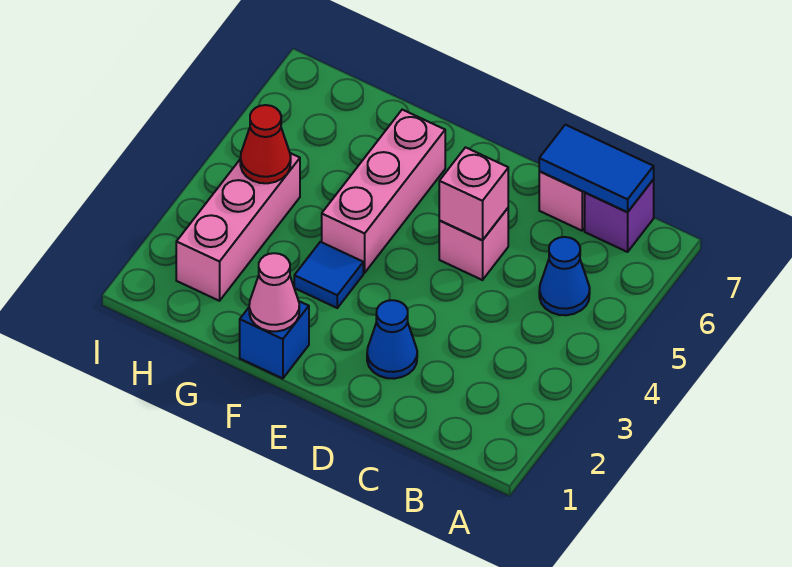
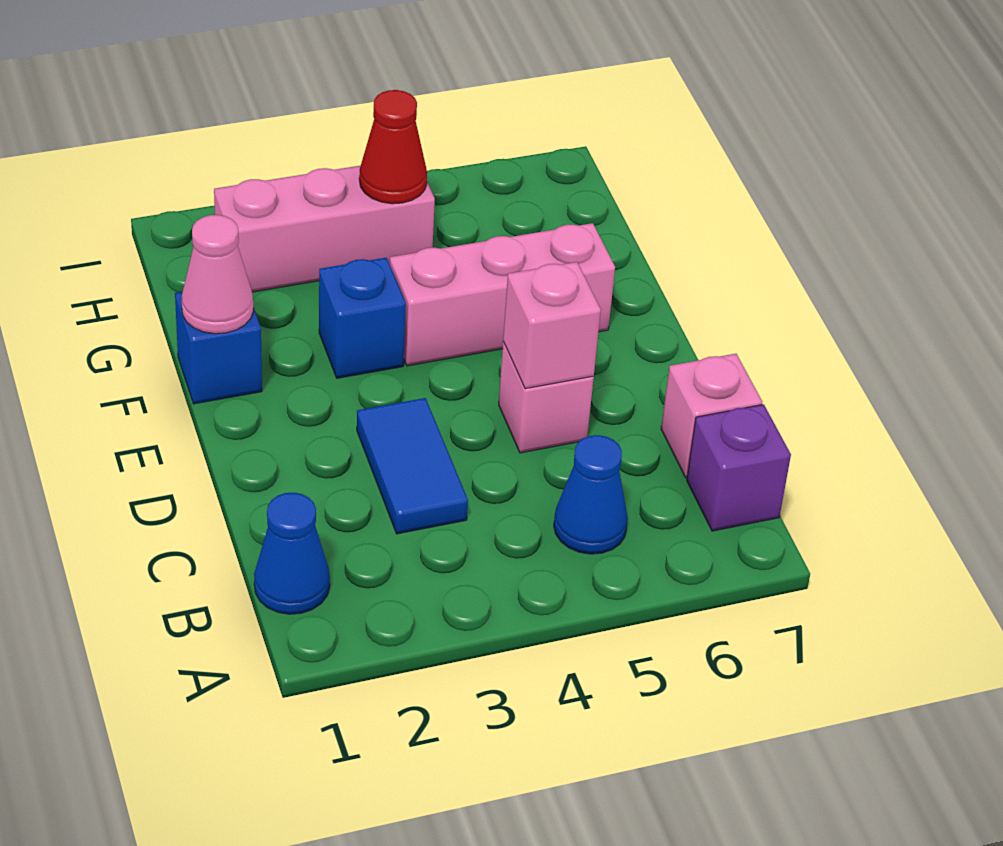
blue tile B7:C7 level 2 -> blue tile C3:D3 level 1
blue cone D2 level 1 -> blue cone B1 level 1
blue tile F3 level 1 -> blue brick F3 level 1

